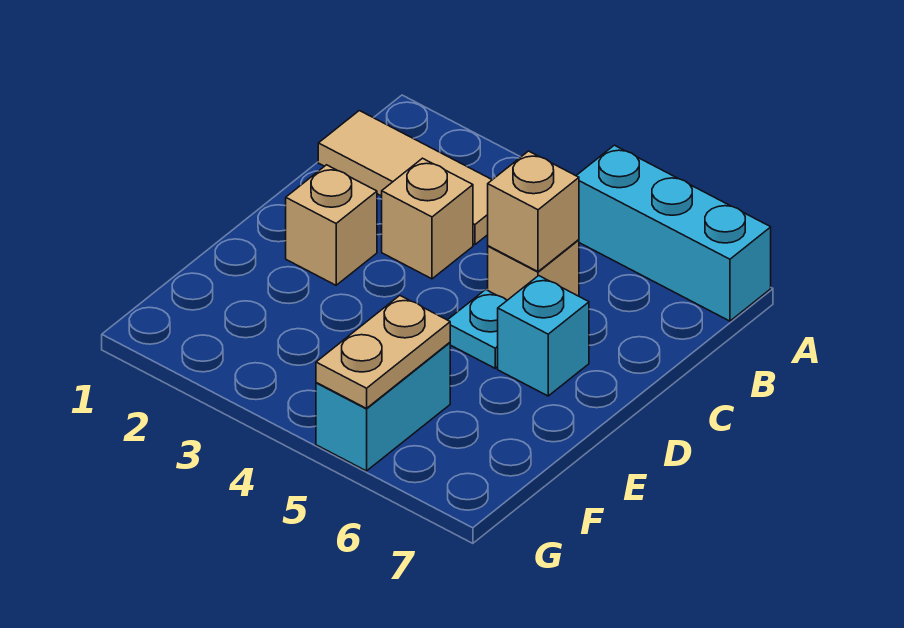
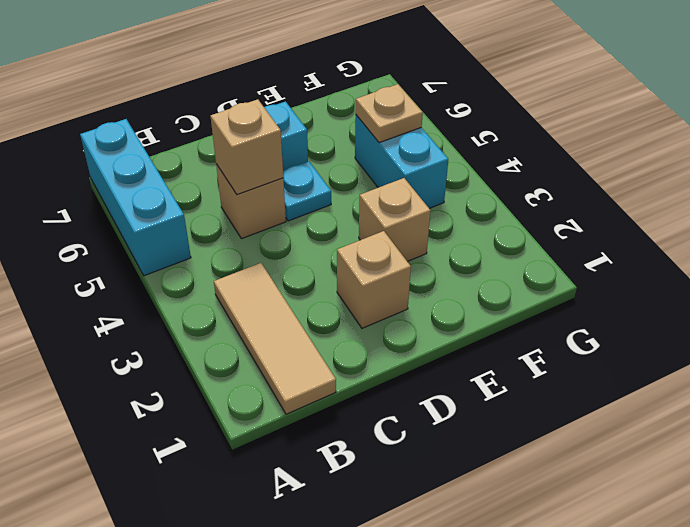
tan brick C3 level 1 -> tan brick E3 level 1
cyan brick F5:G5 level 1 -> cyan brick F4:F5 level 1
tan plate F5:G5 level 2 -> tan plate F5 level 2

